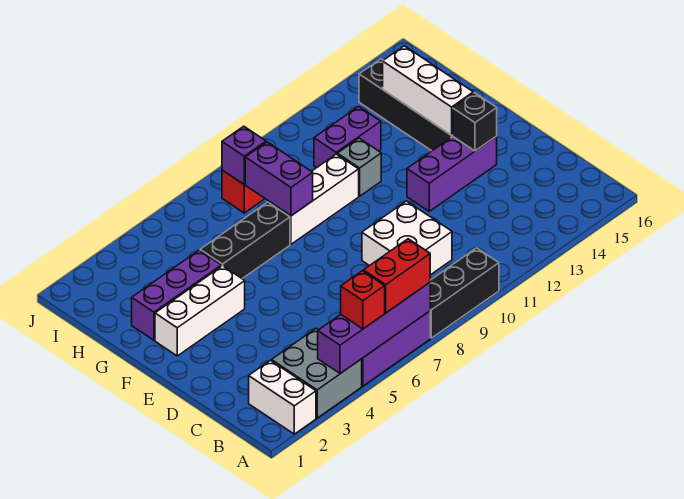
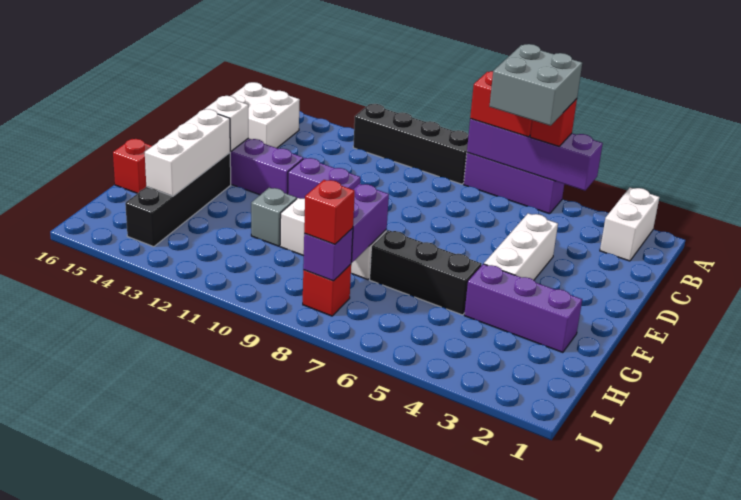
grey brick A3:B4 level 1 -> grey brick A5:B6 level 4
black brick A8:A10 level 1 -> black brick A8:A11 level 1
white brick C9:D10 level 1 -> white brick B14:C15 level 1
black brick E14 level 2 -> white brick E14 level 2
white brick F2:F4 level 1 -> white brick D4:F4 level 1
none -> red brick G16 level 1
purple brick H11:H12 level 1 -> purple brick E10:E11 level 1
none -> red brick I8 level 3

